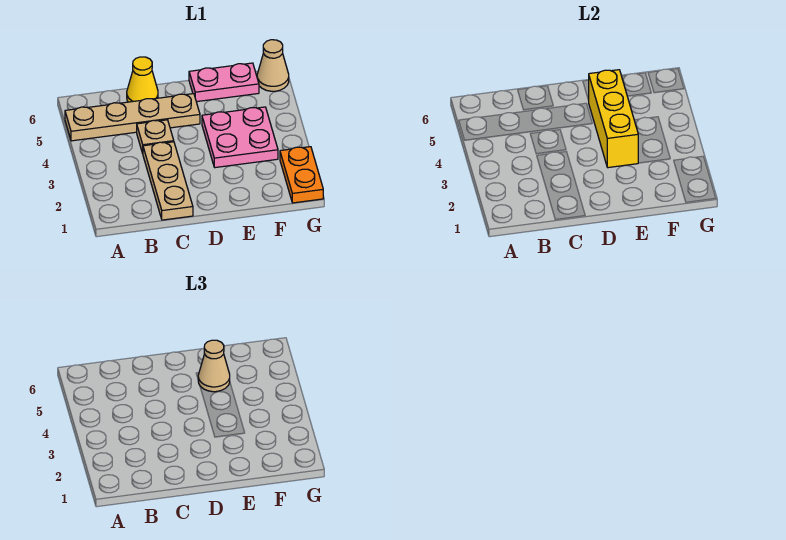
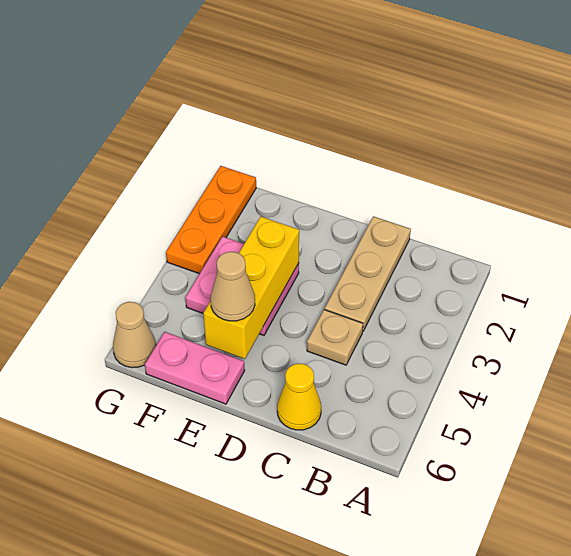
tan plate A5:D5 level 1 -> none
orange plate G1:G2 level 1 -> orange plate G1:G3 level 1

